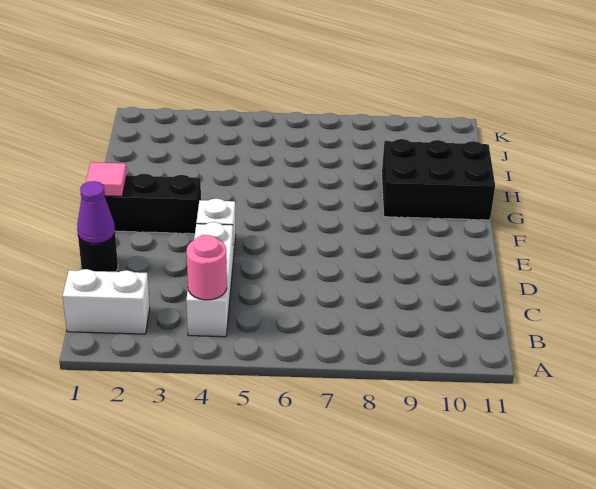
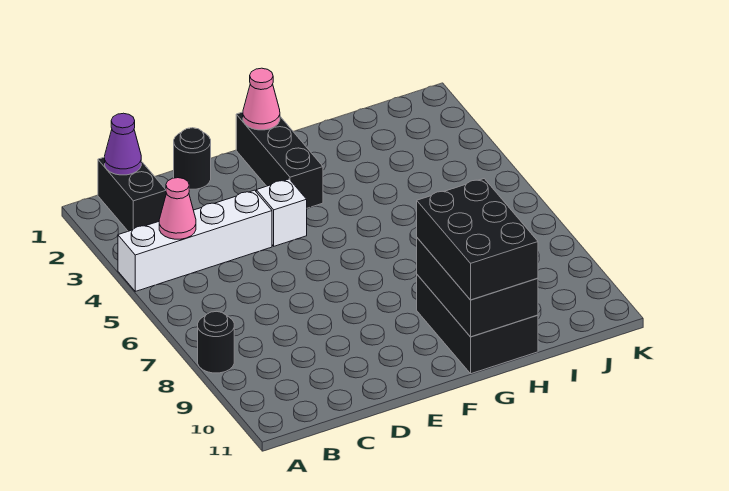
none -> black round brick A8 level 1
white brick B1:B2 level 1 -> black brick B1:B2 level 1
white brick B4:D4 level 1 -> white brick A4:D4 level 1
pink round brick B4 level 2 -> pink cone B4 level 2
purple cone D1 level 2 -> purple cone B1 level 2
pink tile F1 level 2 -> pink cone F1 level 2
none -> black brick G9:H11 level 2
none -> black brick G9:H11 level 3

